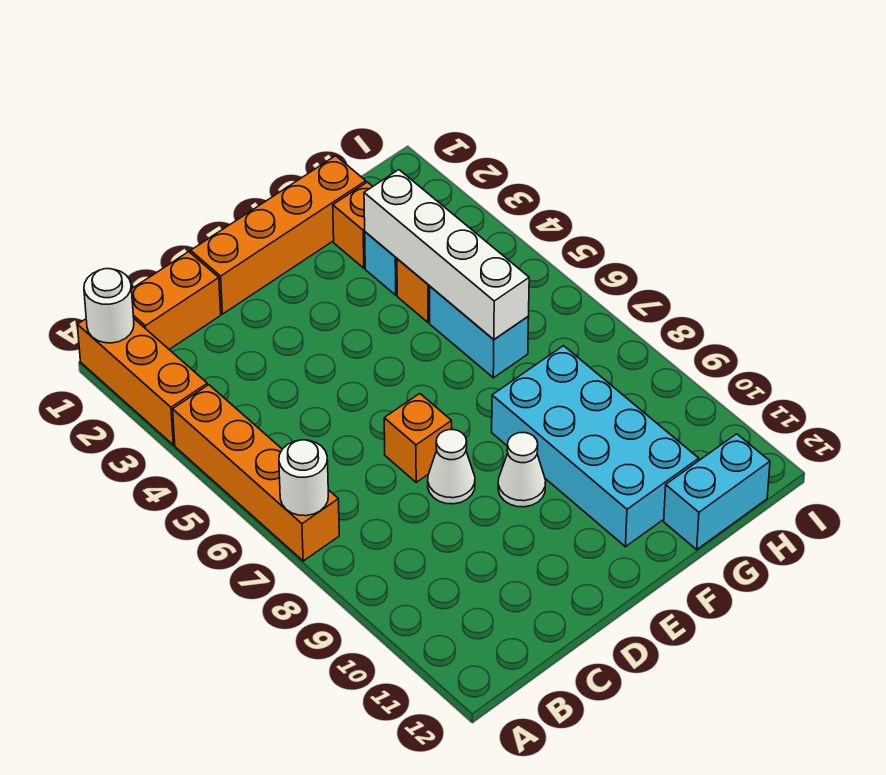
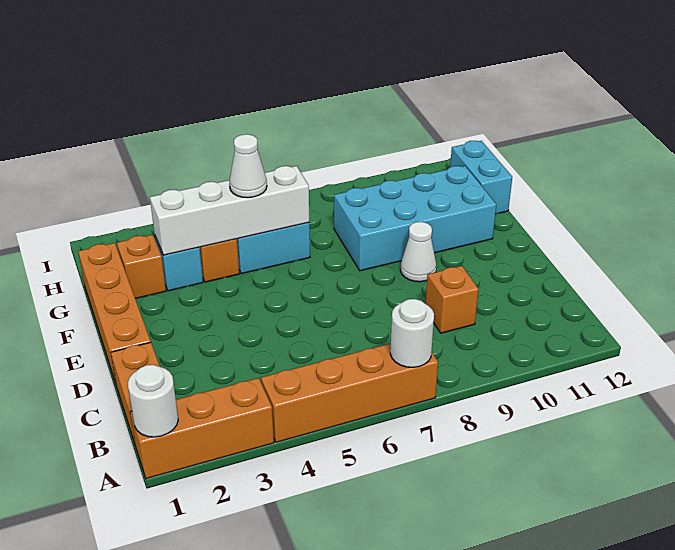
orange brick D7 level 1 -> orange brick C9 level 1
white cone D8 level 1 -> white cone G5 level 3

